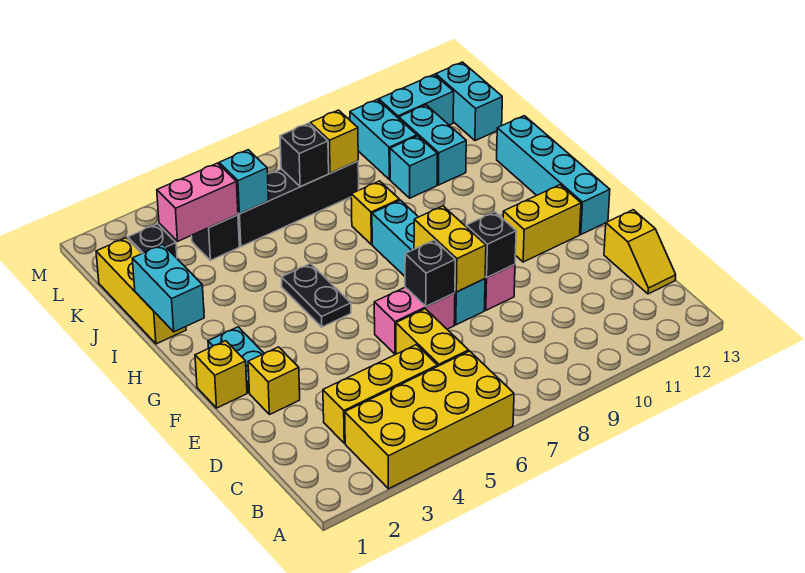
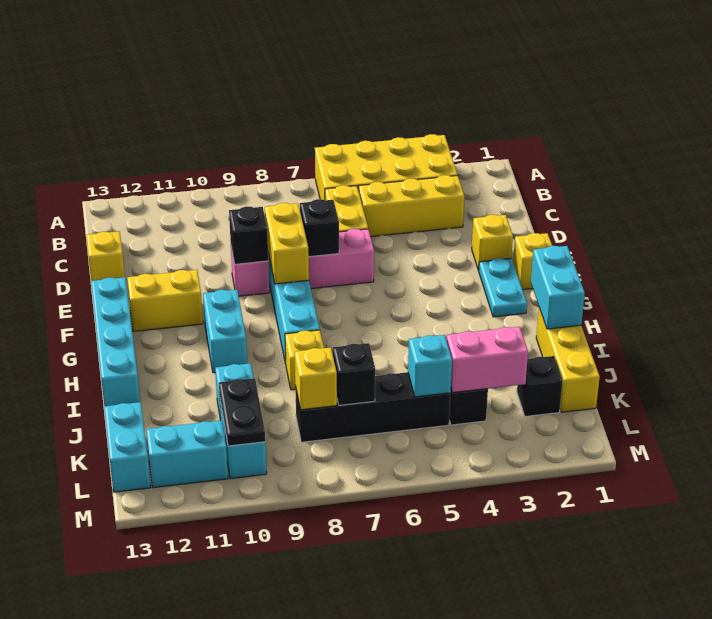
black plate G5:H5 level 1 -> black plate K10:L10 level 2
cyan brick J11:K11 level 1 -> cyan brick G10:H10 level 1

